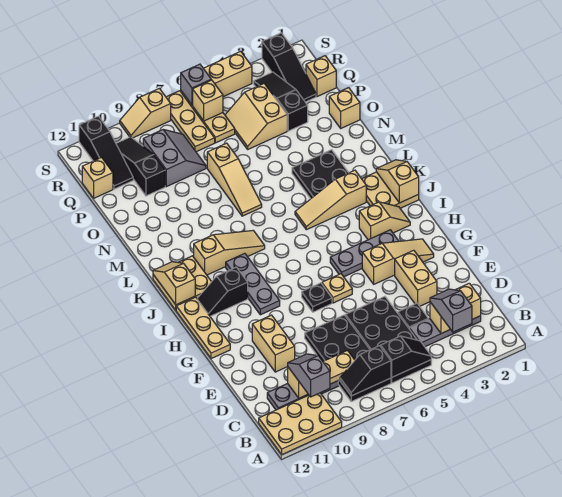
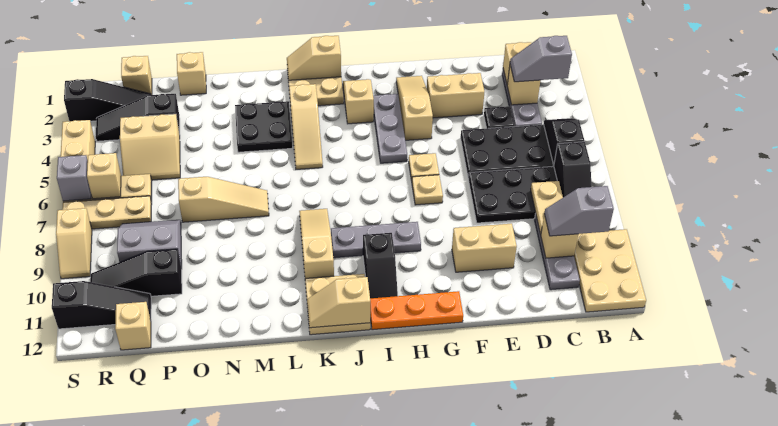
black plate G7 level 1 -> tan plate G7 level 1
tan plate G12:I12 level 1 -> orange plate G12:I12 level 1

